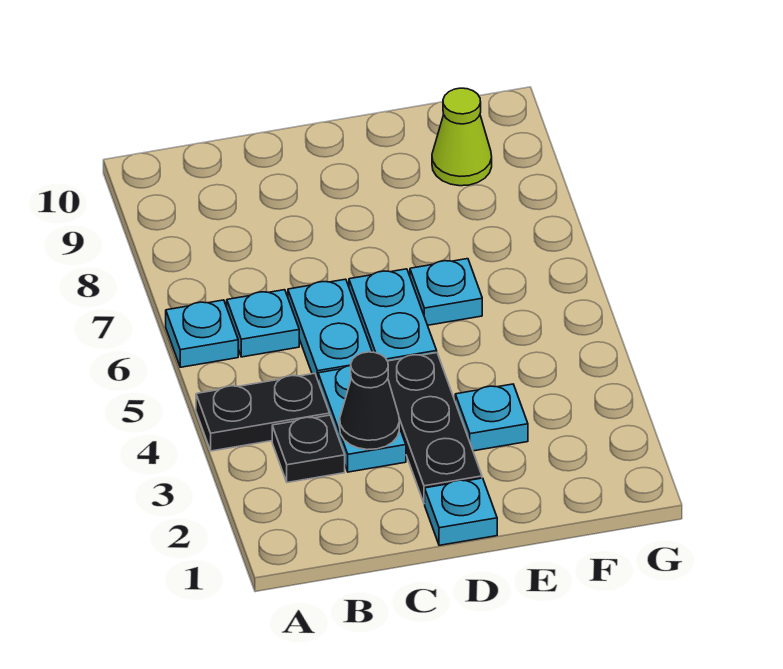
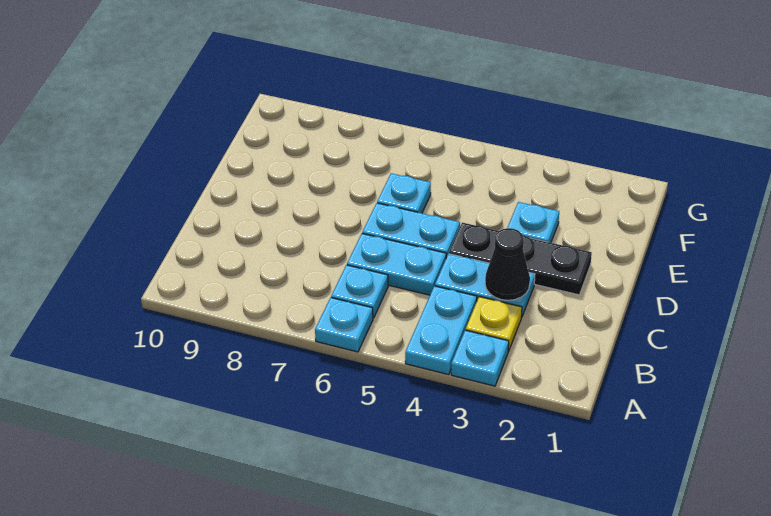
black plate A4:B4 level 1 -> cyan plate A4:B4 level 1
black plate B3 level 1 -> yellow plate B3 level 1
cyan plate D1 level 1 -> cyan plate A3 level 1
lime cone F9 level 1 -> none

